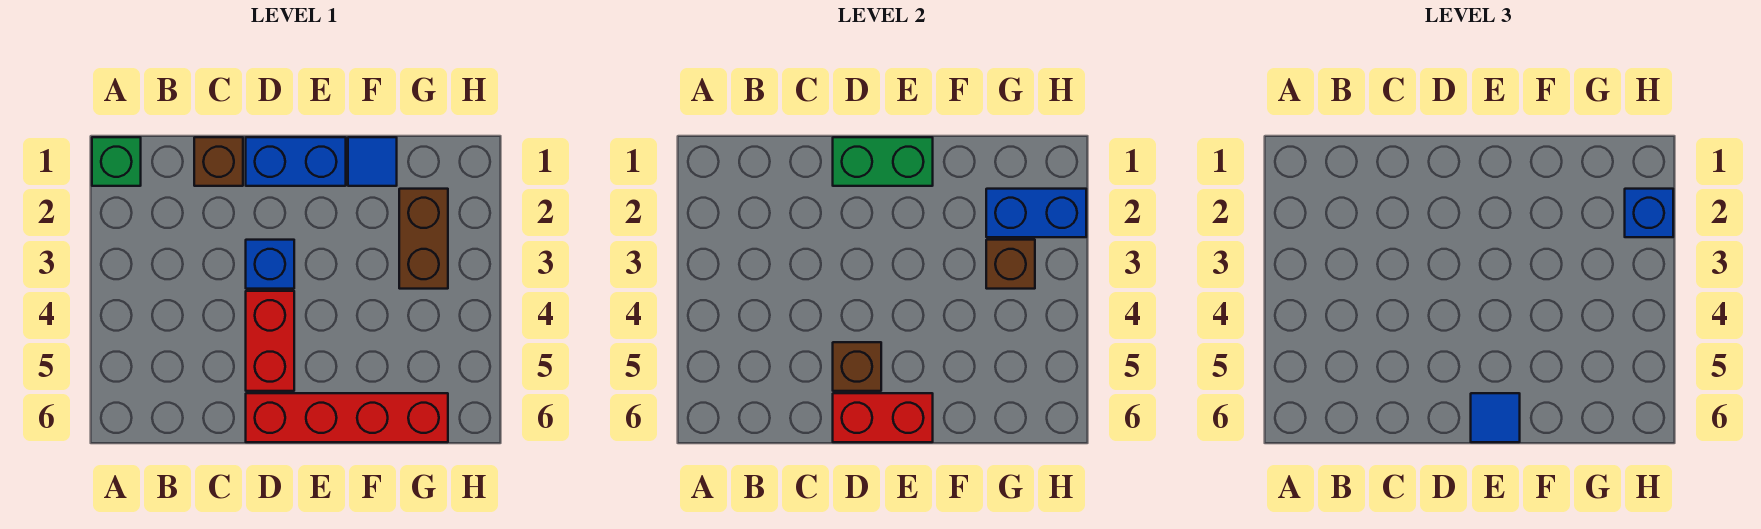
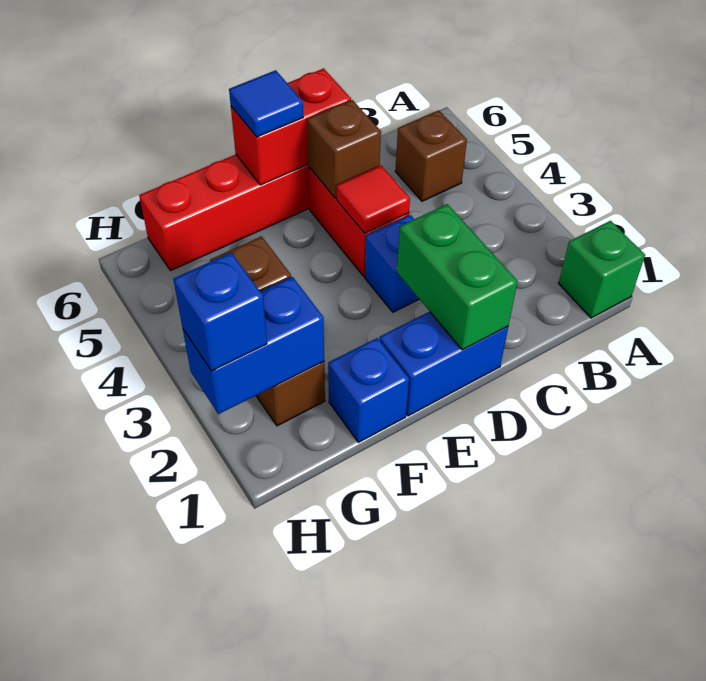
brown brick C1 level 1 -> brown brick B5 level 1
green brick D1:E1 level 2 -> green brick D1:D2 level 2
none -> red tile D4 level 2
blue tile F1 level 1 -> blue brick F1 level 1

